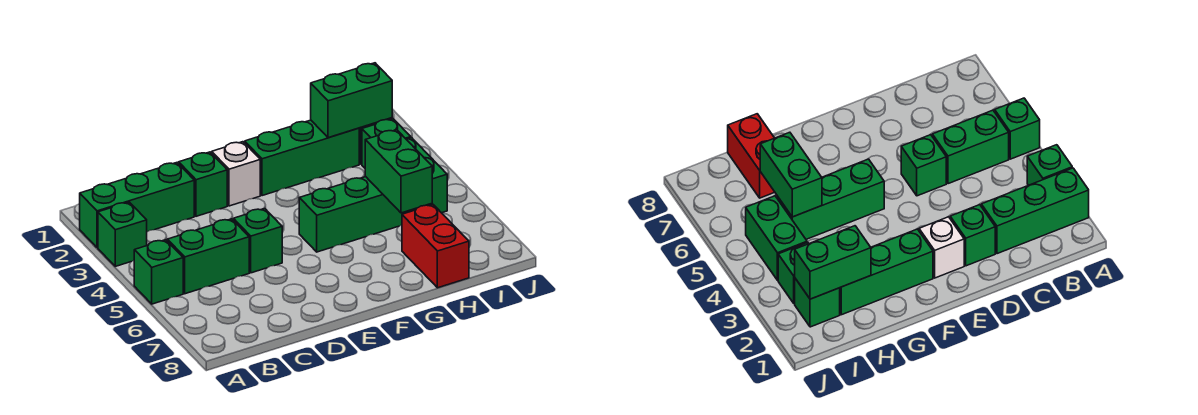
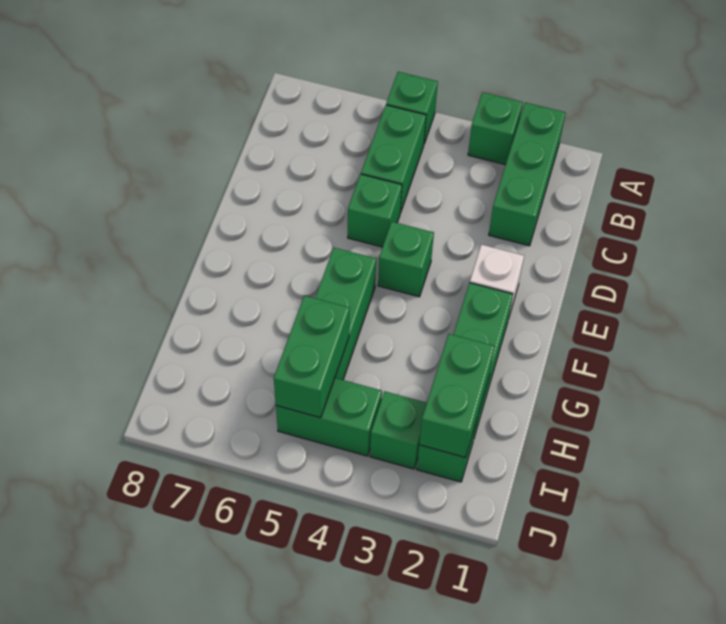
green brick D2 level 1 -> green brick E4 level 1
green brick H5:H6 level 2 -> green brick H5:I5 level 2
red brick H7:H8 level 1 -> none

